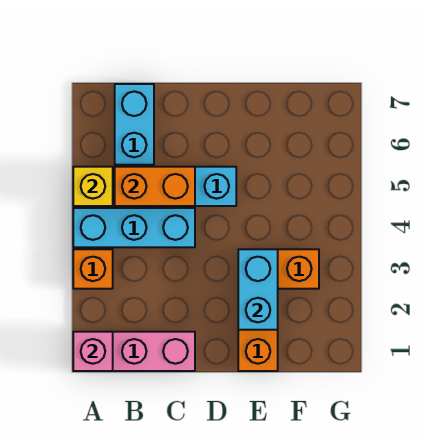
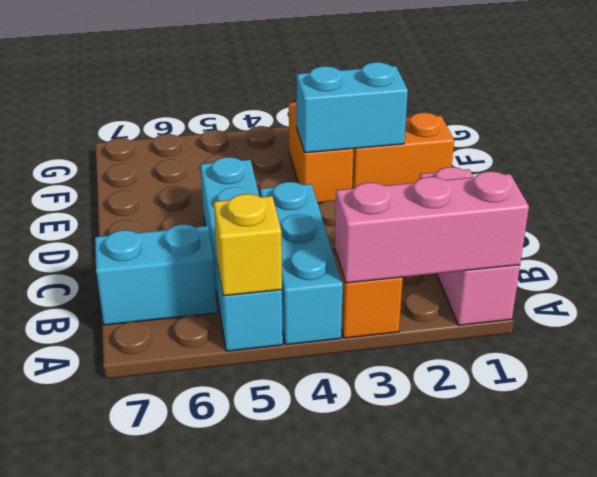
pink brick A1 level 2 -> pink brick A1:A3 level 2
orange brick B5:C5 level 2 -> none

